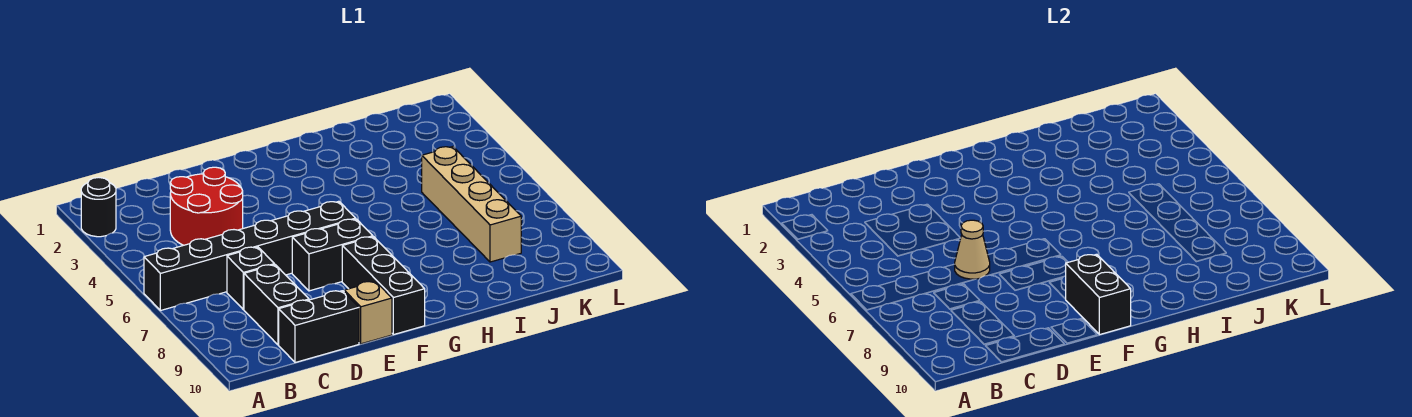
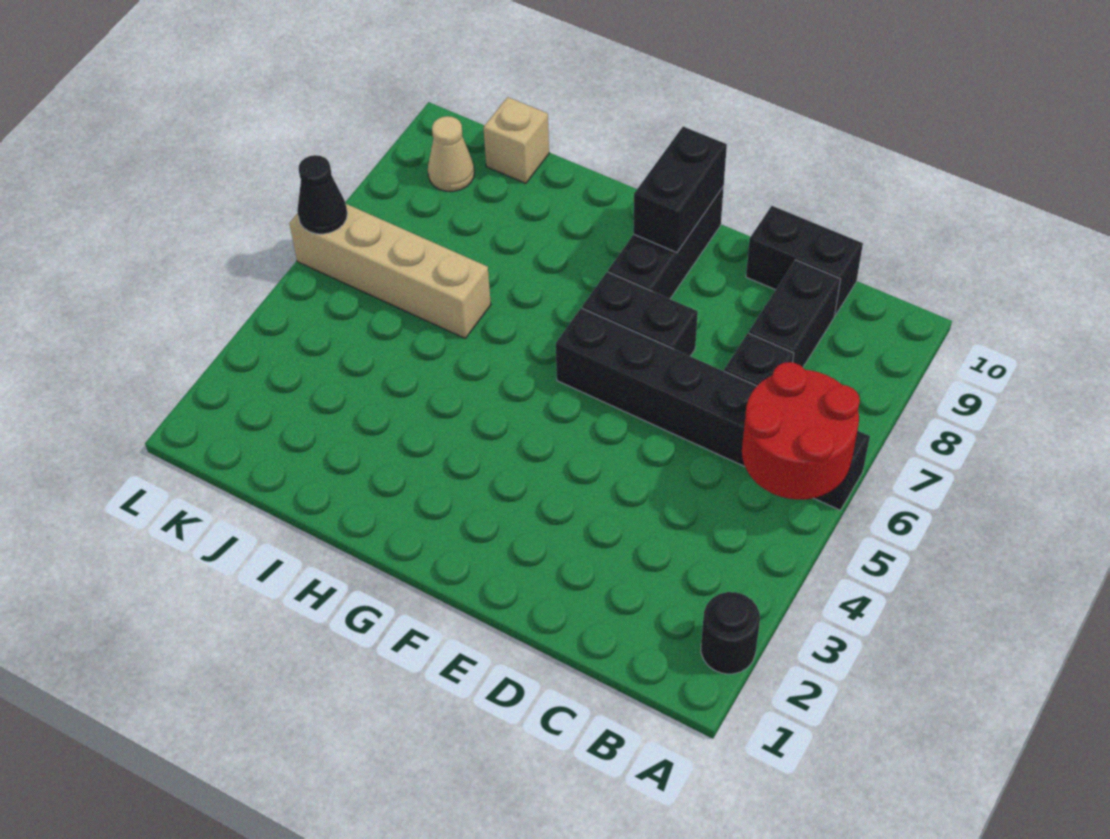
red round brick C3:D4 level 1 -> red round brick A5:B6 level 2
tan cone D6 level 2 -> tan cone K9 level 1
tan brick E10 level 1 -> tan brick J10 level 1
tan brick J5:J8 level 1 -> tan brick I6:L6 level 1
none -> black cone L6 level 2

